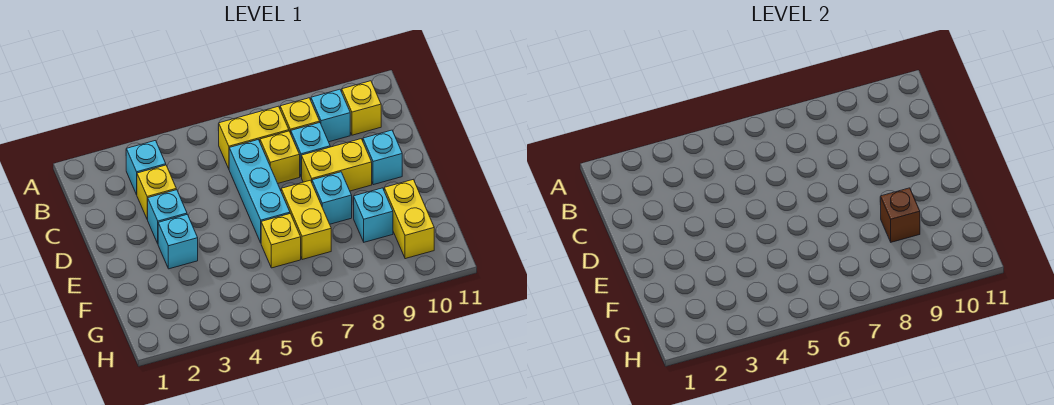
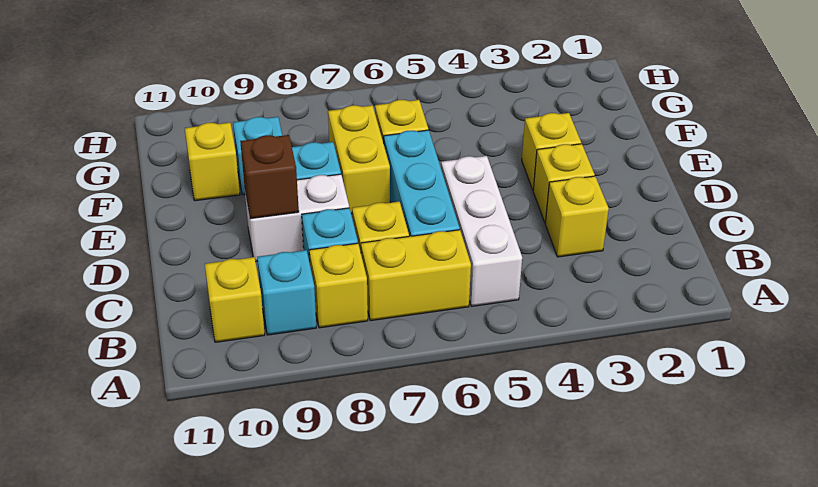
cyan brick B3 level 1 -> none
none -> white brick B5:D5 level 1
cyan brick D3 level 1 -> yellow brick D3 level 1
yellow brick D8:D9 level 1 -> white brick D8:D9 level 1
cyan brick D10 level 1 -> none
cyan brick E3 level 1 -> yellow brick E3 level 1
brown brick F9 level 2 -> brown brick D9 level 2
yellow brick F10:G10 level 1 -> yellow brick F10 level 1

